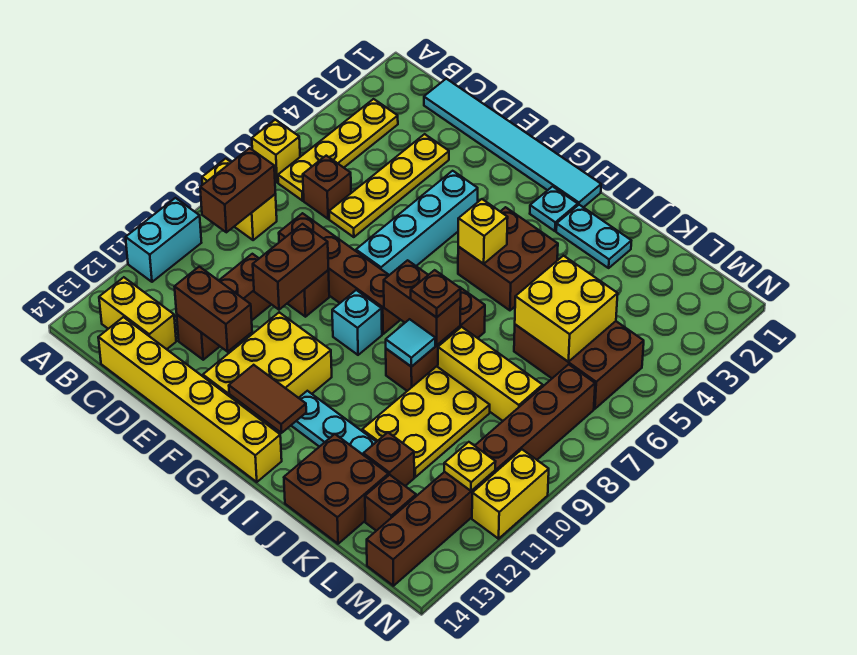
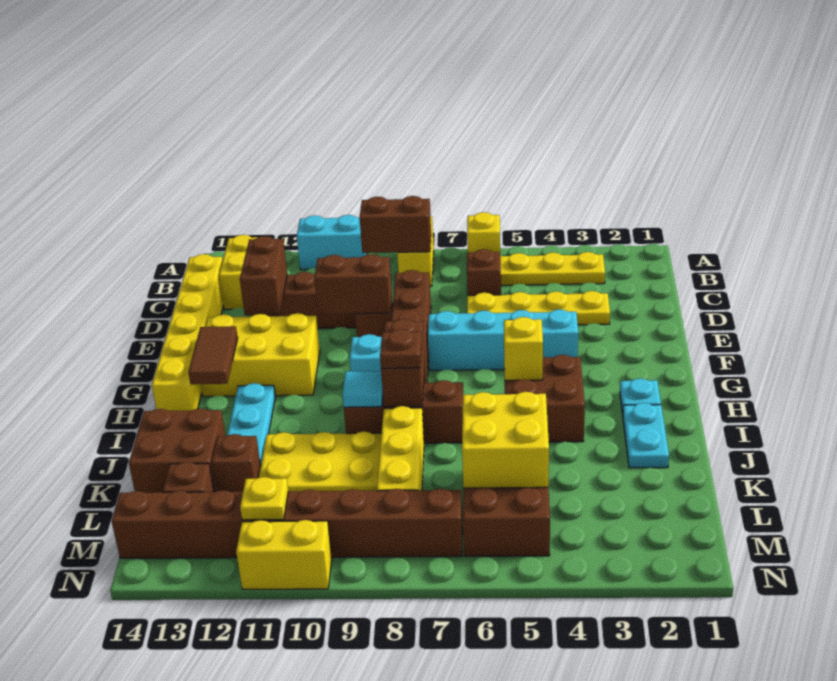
cyan tile C1:H1 level 1 -> none

